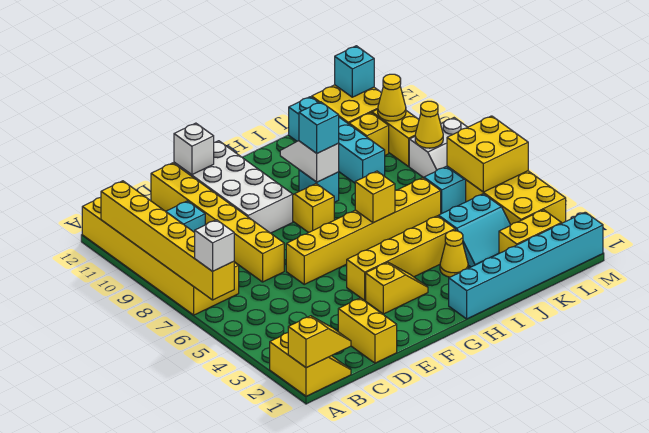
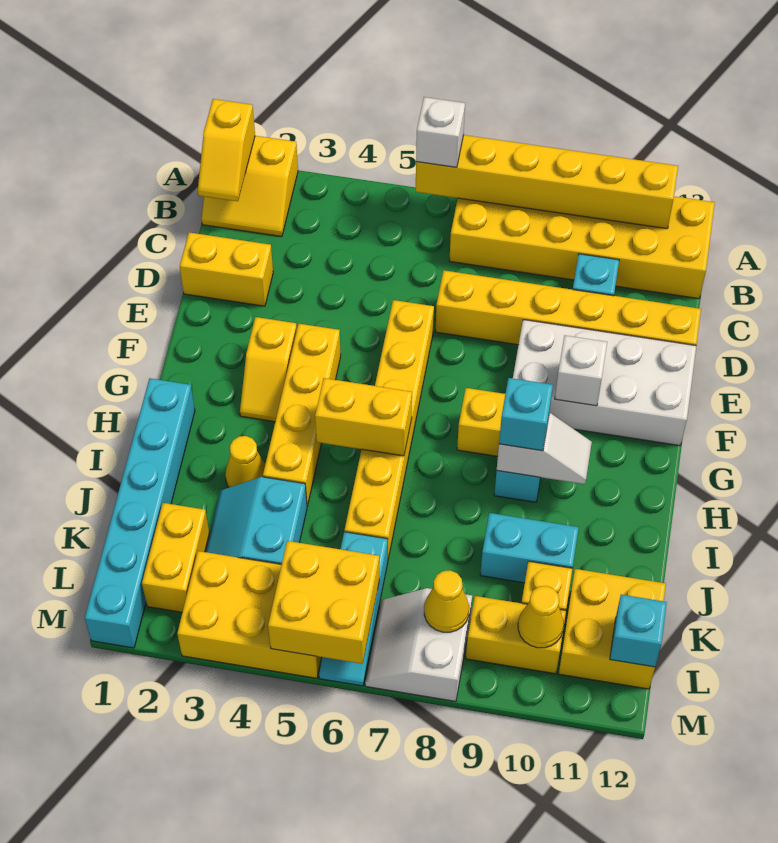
white brick E12 level 2 -> white brick F10 level 2
yellow brick H6 level 2 -> yellow brick H5:H6 level 2
cyan brick J9:J12 level 1 -> cyan brick J9:J10 level 1

